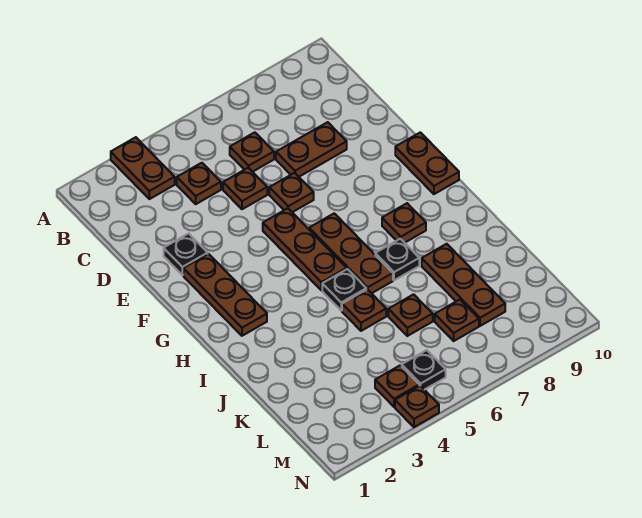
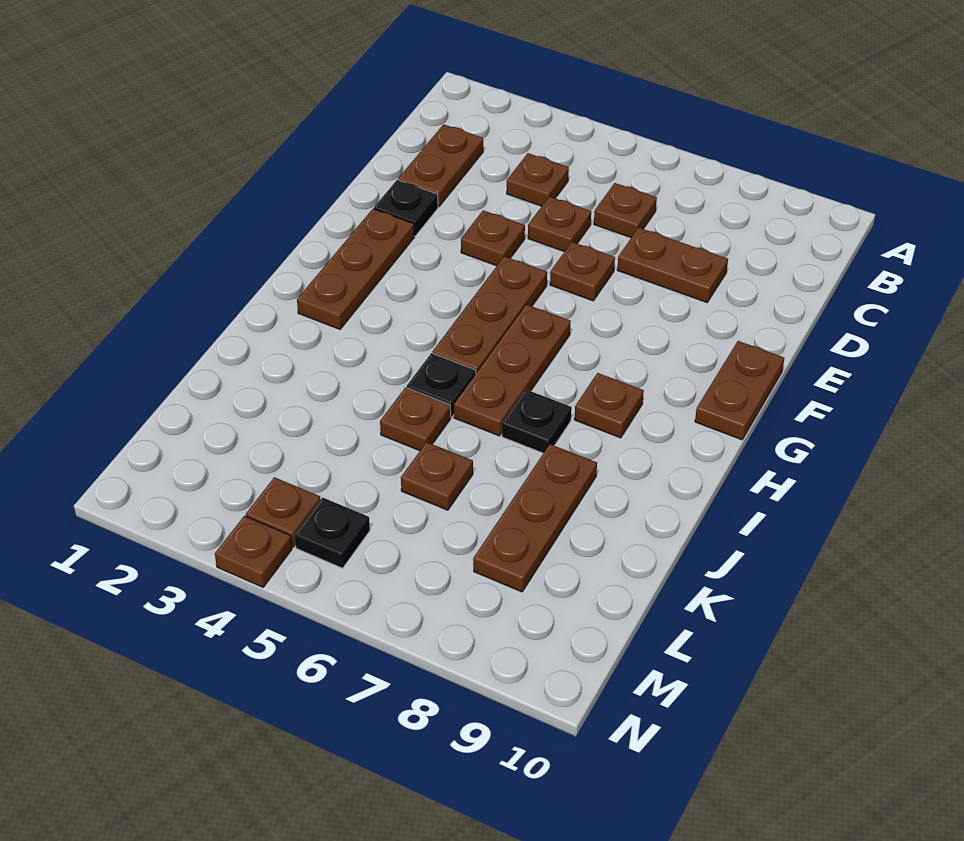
brown plate A3:B3 level 1 -> brown plate C2:D2 level 1
brown plate L7 level 1 -> brown plate E4 level 1

